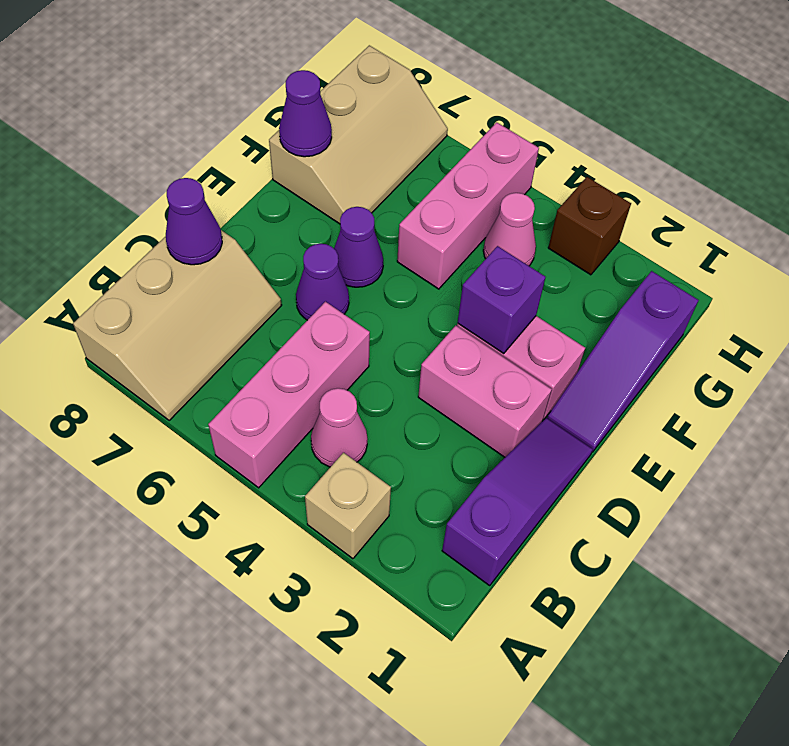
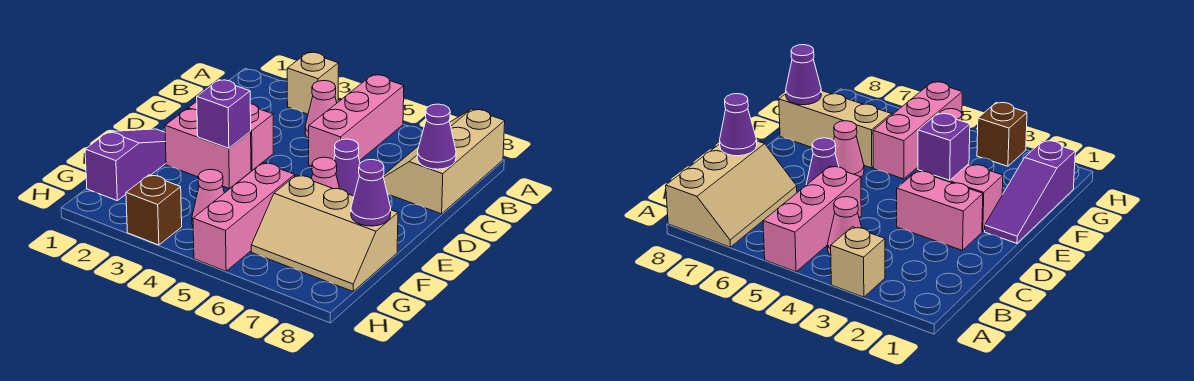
purple slope B1:D1 level 1 top B -> none
purple cone E6 level 1 -> pink cone E6 level 1
tan slope F7:H8 level 1 top 8 -> tan slope F6:G8 level 1 top F

